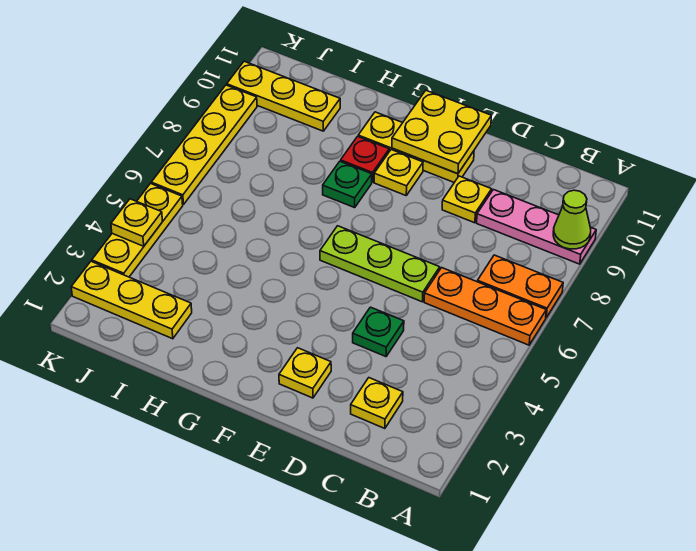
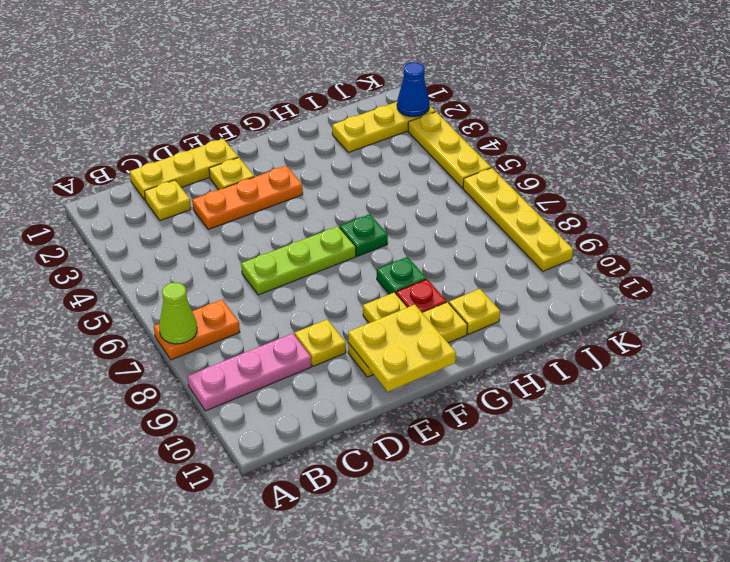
orange plate A6:C6 level 1 -> orange plate D3:F3 level 1
lime cone A9 level 2 -> lime cone A7 level 2
green plate D4 level 1 -> green plate G6 level 1
yellow plate I10:K10 level 1 -> yellow plate C1:E1 level 1
none -> blue cone K2 level 2
yellow plate K4 level 2 -> yellow plate H10 level 1

